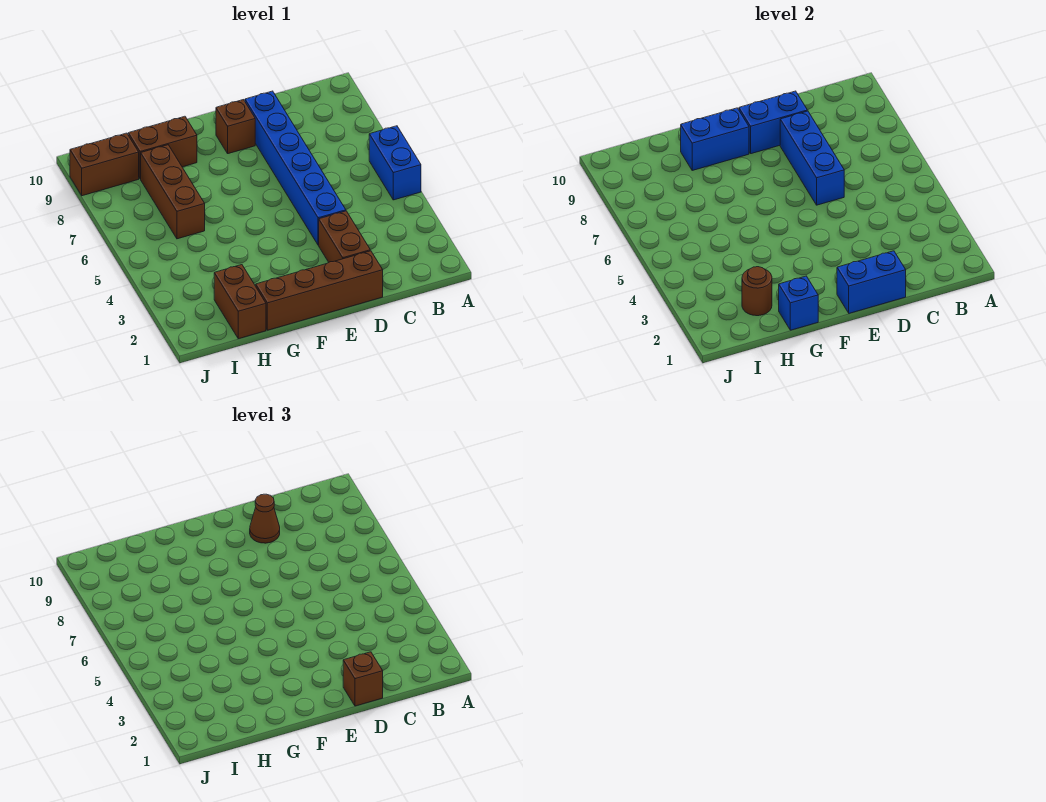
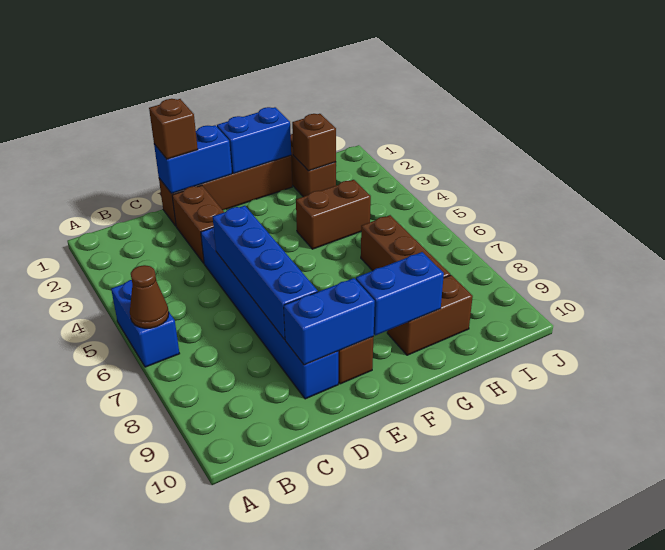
blue brick D6:D8 level 2 -> blue brick D5:D8 level 2
brown cone D9 level 3 -> brown cone A6 level 2
blue brick G1 level 2 -> blue brick F1:G1 level 2
brown round brick H2 level 2 -> brown brick H2 level 2
brown brick I9:J9 level 1 -> brown brick G4:H4 level 1

